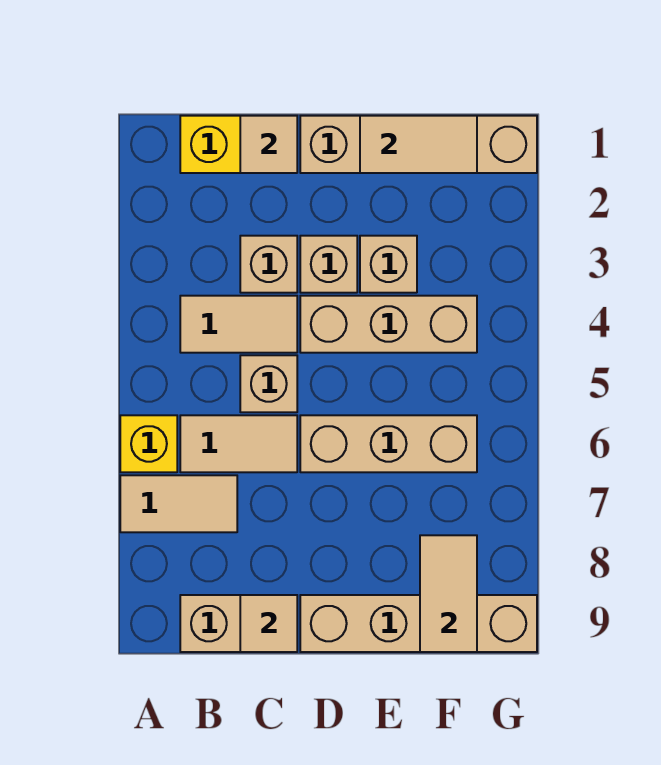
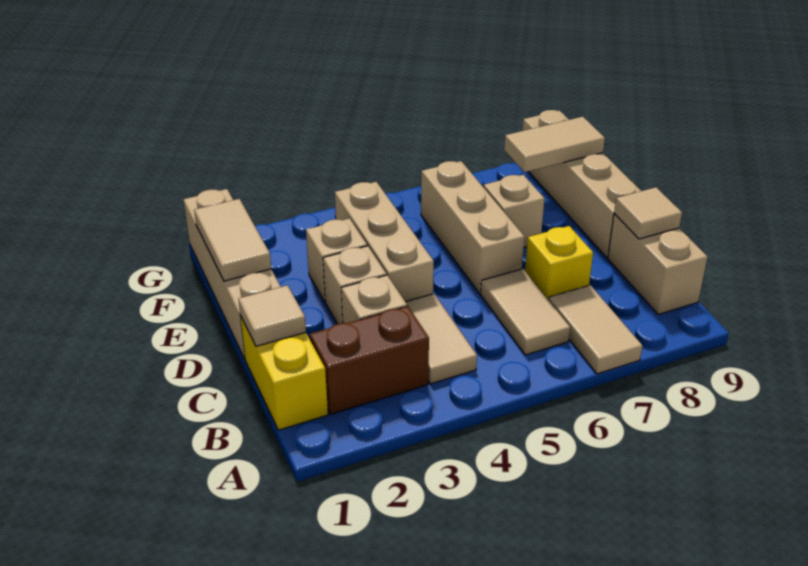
yellow brick A6 level 1 -> yellow brick C7 level 1
none -> brown brick B2:B3 level 1
tan brick C5 level 1 -> tan brick E7 level 1

